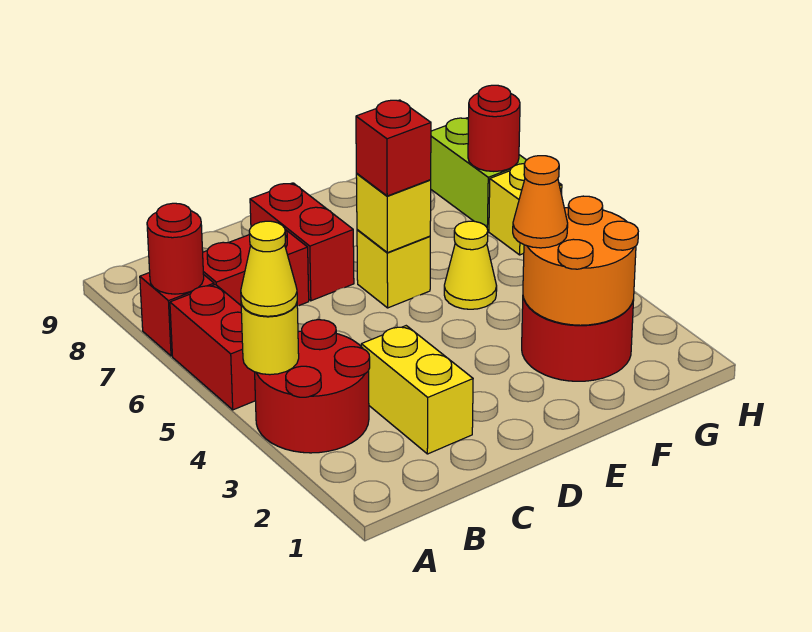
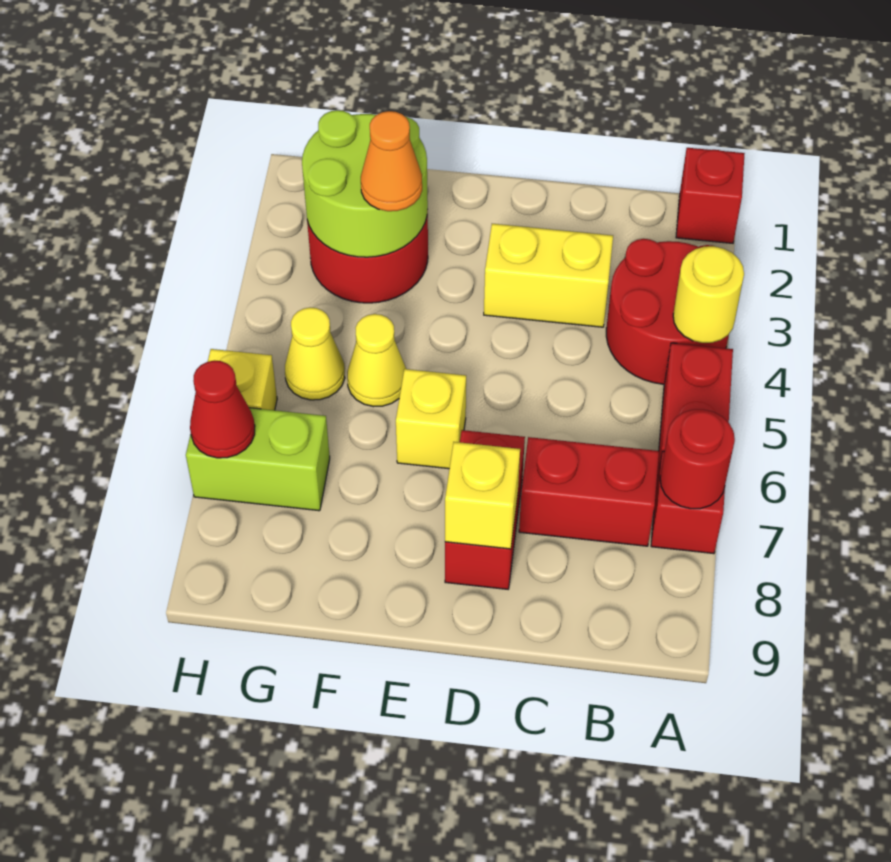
yellow cone A4 level 3 -> yellow cone G5 level 1
yellow brick C2:C3 level 1 -> yellow brick C3:D3 level 1
yellow brick E6 level 2 -> yellow brick D8 level 2
red brick E6 level 3 -> red brick A1 level 1
orange round brick F2:G3 level 2 -> lime round brick F2:G3 level 2
lime brick H7:H8 level 1 -> lime brick G7:H7 level 1
red round brick H7 level 2 -> red cone H7 level 2

